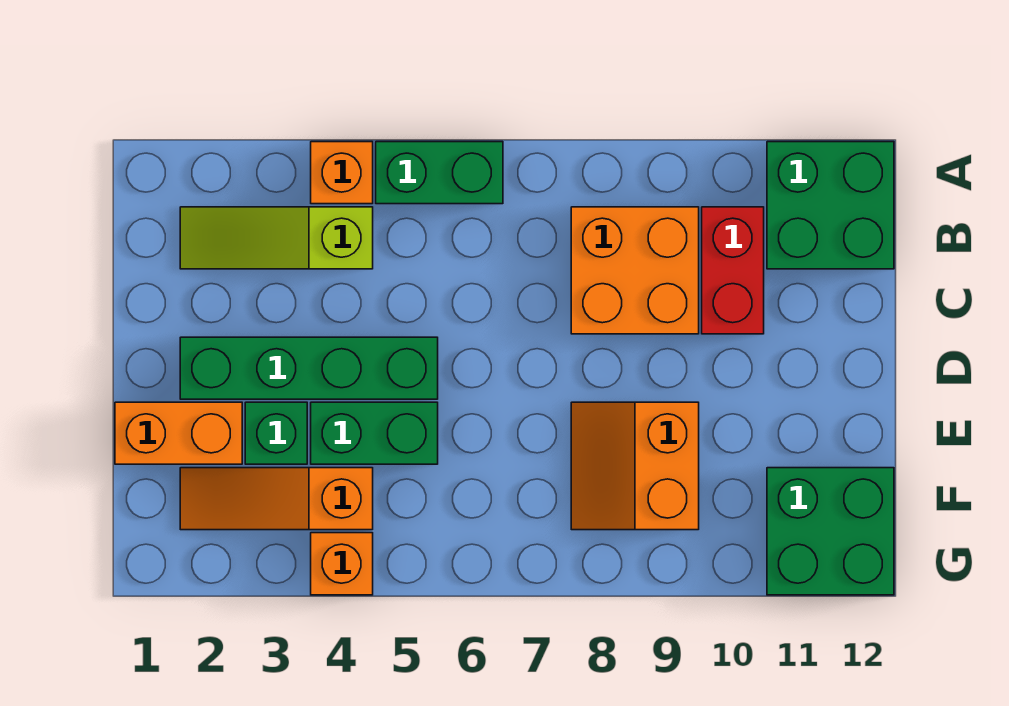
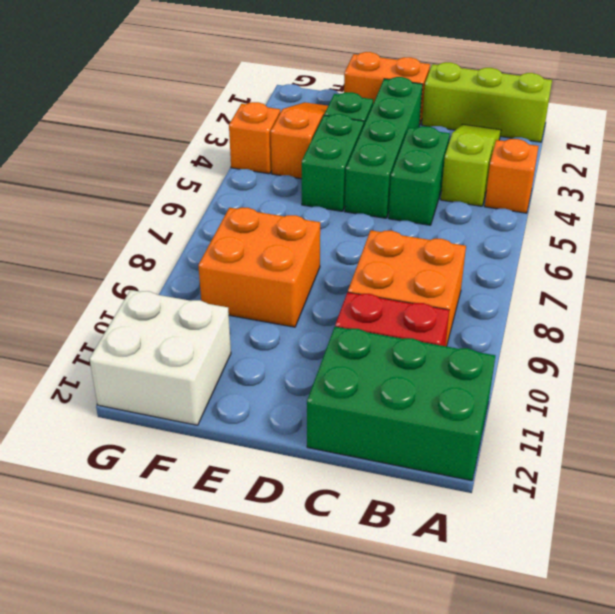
none -> lime brick A1:C1 level 1
green brick A5:A6 level 1 -> green brick C4:C5 level 1
green brick A11:B12 level 1 -> green brick A11:C12 level 1
orange brick E1:E2 level 1 -> orange brick D1:E1 level 1
orange slope E8:F9 level 1 top 9 -> orange brick E8:F9 level 1
green brick F11:G12 level 1 -> white brick F11:G12 level 1

